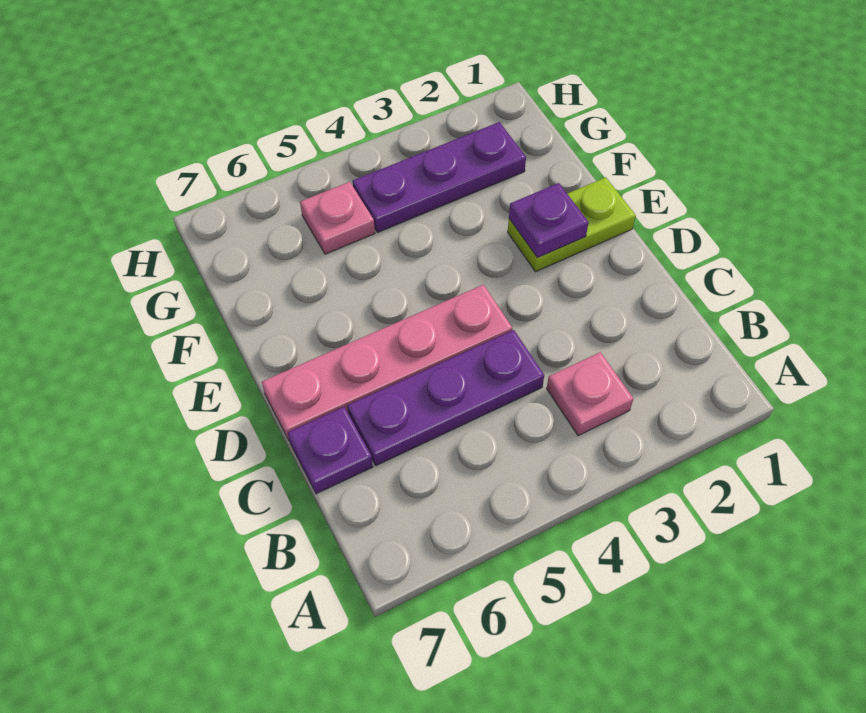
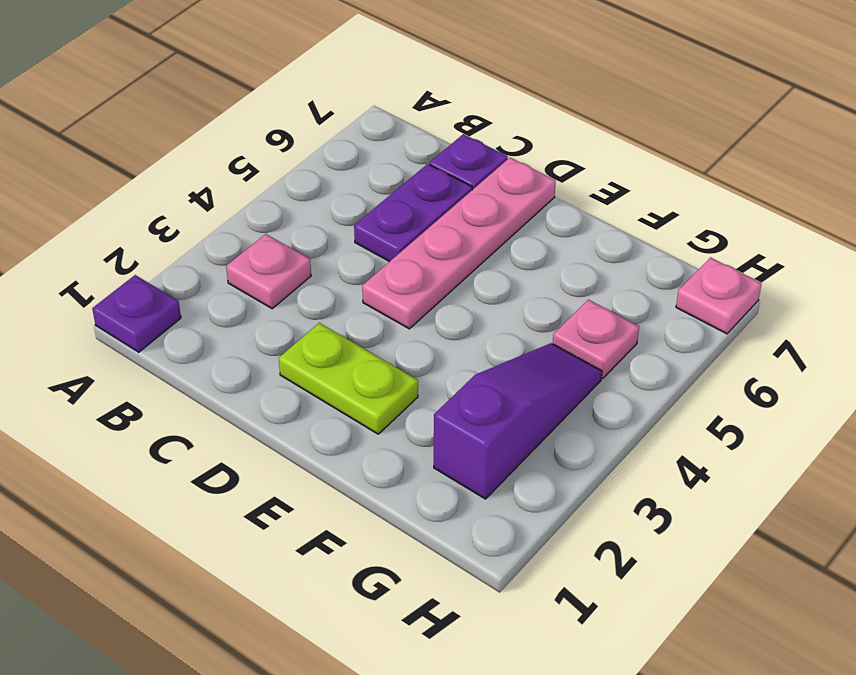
purple plate C4:C6 level 1 -> purple plate C5:C6 level 1
lime plate E1:E2 level 1 -> lime plate D2:E2 level 1
purple plate E2 level 2 -> purple plate A1 level 1
purple plate G2:G4 level 1 -> purple slope G2:G4 level 1 top 2
none -> pink plate H7 level 1

